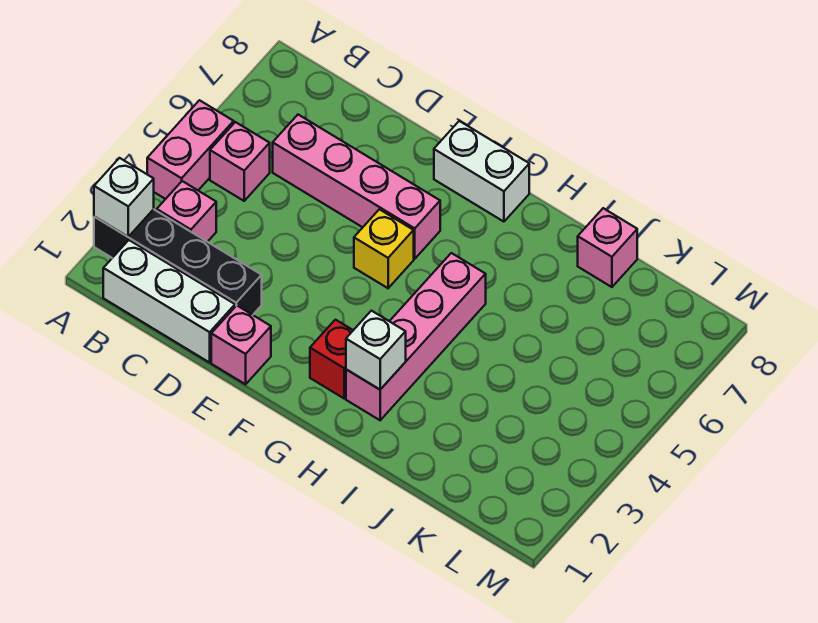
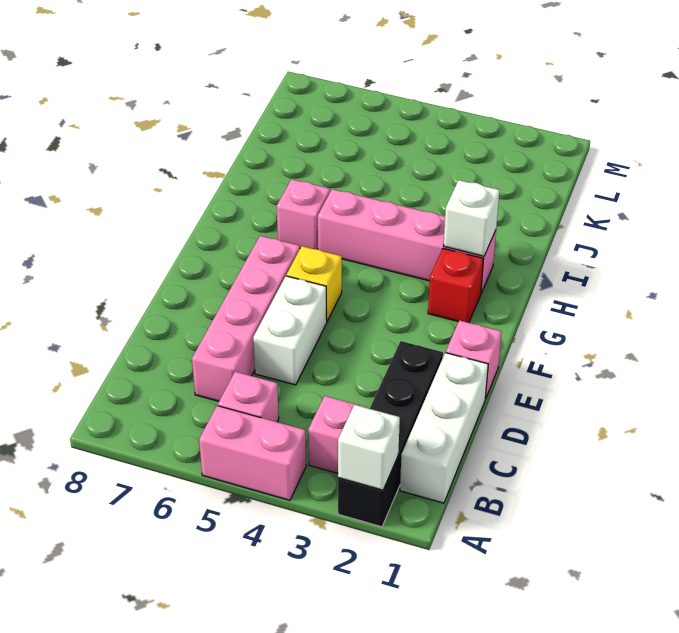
white brick F8:G8 level 1 -> white brick D5:E5 level 1
pink brick J8 level 1 -> pink brick H6 level 1

